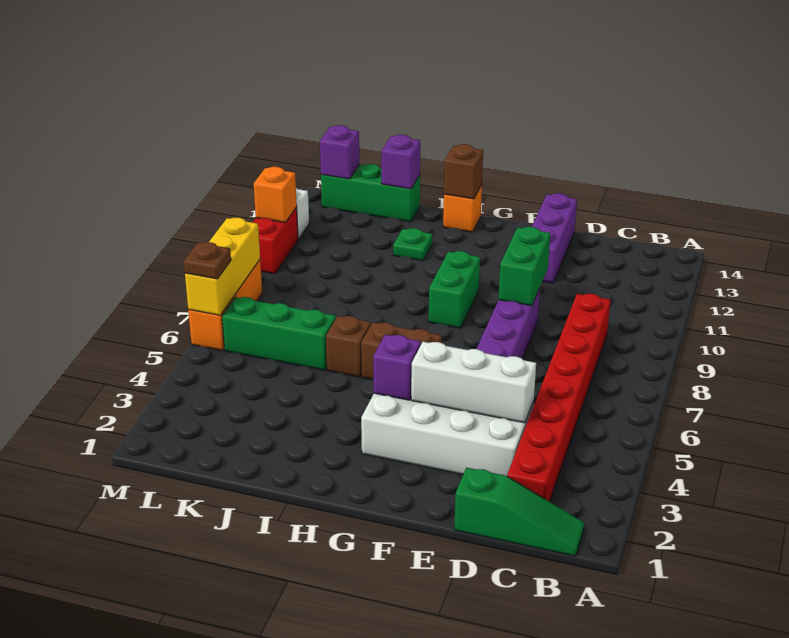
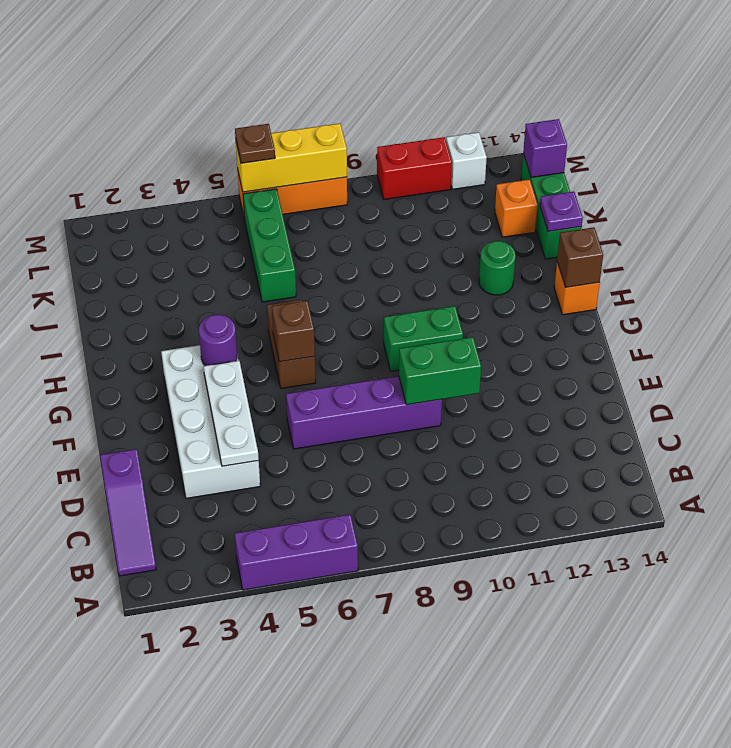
green slope B1:D1 level 1 top D -> purple slope B1:D1 level 1 top D
red brick C2:C9 level 1 -> none
white brick D4:F4 level 2 -> white plate D4:F4 level 2
purple brick E12:E14 level 1 -> purple brick A4:A6 level 1
purple brick G4 level 2 -> purple round brick G4 level 2
brown brick I6 level 1 -> brown brick G6 level 2
green plate I12 level 1 -> green round brick I12 level 1
purple brick J14 level 2 -> purple plate J14 level 2
orange brick M11 level 2 -> orange brick K13 level 1

